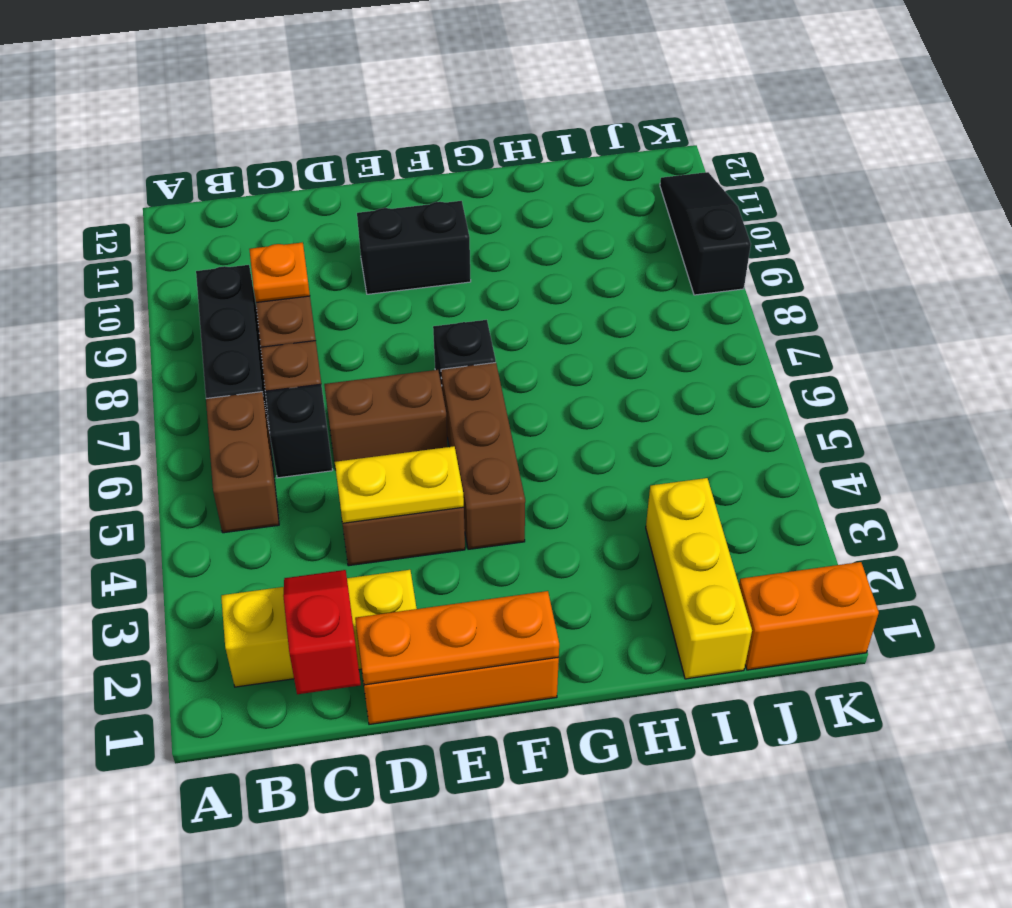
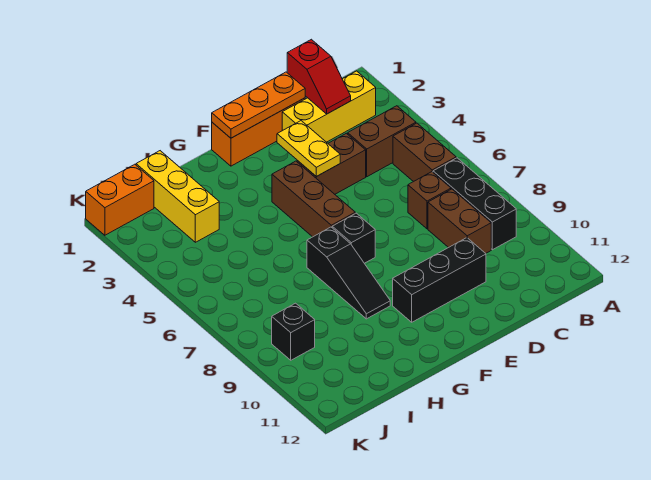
black brick C6 level 1 -> black brick J9 level 1
orange plate C9 level 2 -> none
yellow plate D4:E4 level 2 -> yellow plate E3:E4 level 2
brown brick D6:E6 level 1 -> brown brick B4:C4 level 1
black brick E10:F10 level 1 -> black brick D10:F10 level 1
black slope K9:K11 level 1 top 9 -> black slope G7:G9 level 1 top 7

